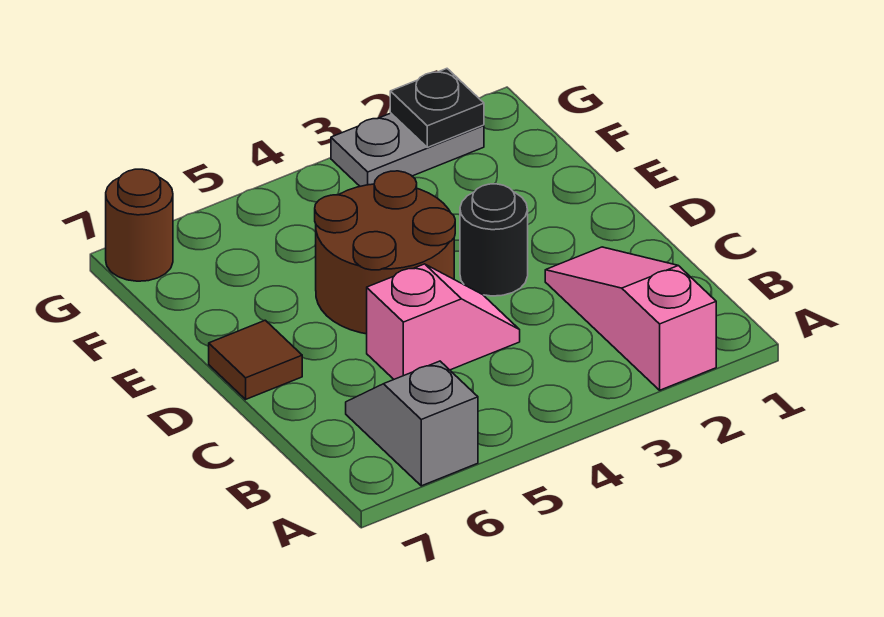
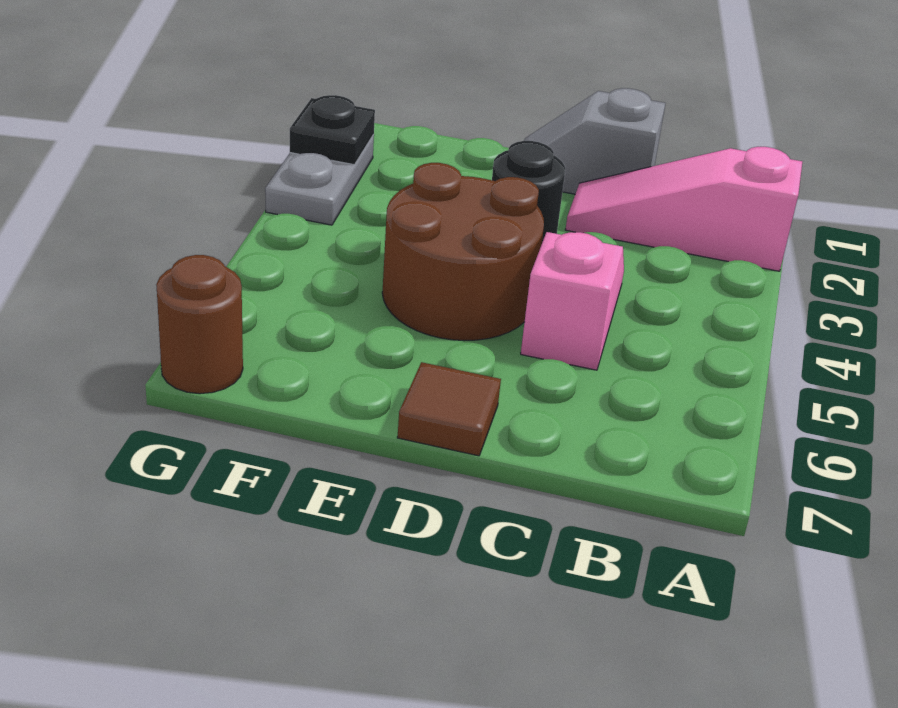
grey slope A6:B6 level 1 top A -> grey slope C1:D1 level 1 top C

